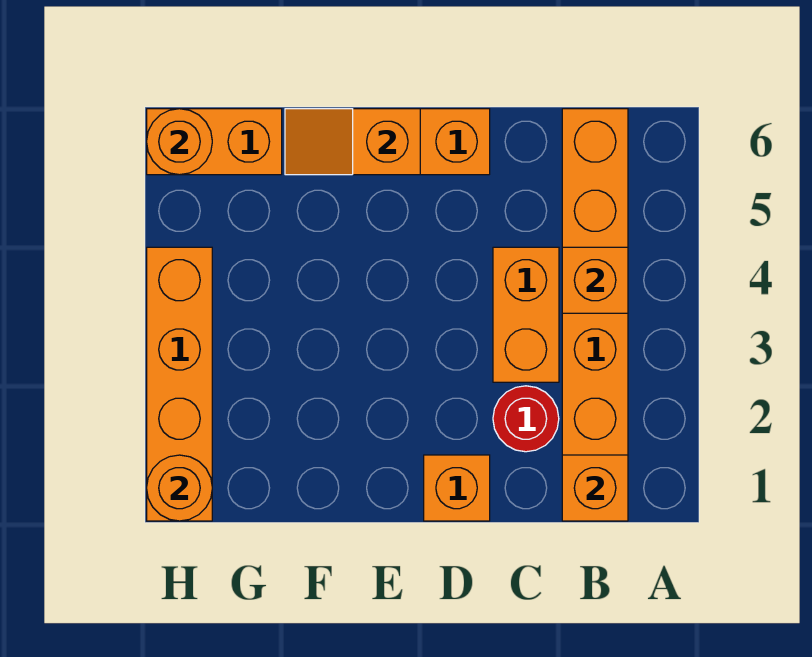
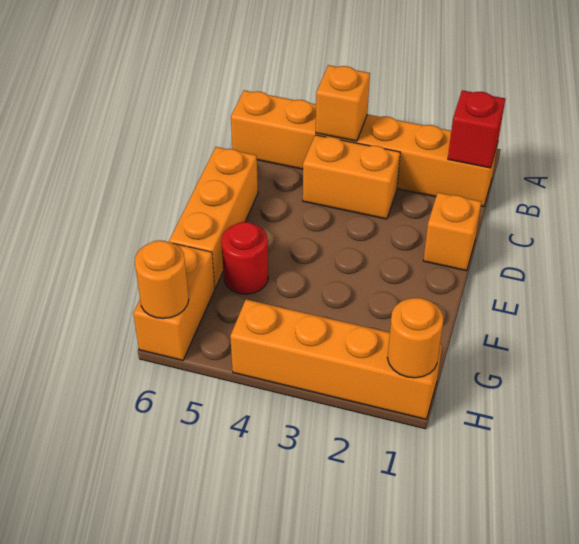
orange brick B1 level 2 -> red brick B1 level 2
red round brick C2 level 1 -> red round brick F5 level 1
orange slope E6:F6 level 2 top E -> none

